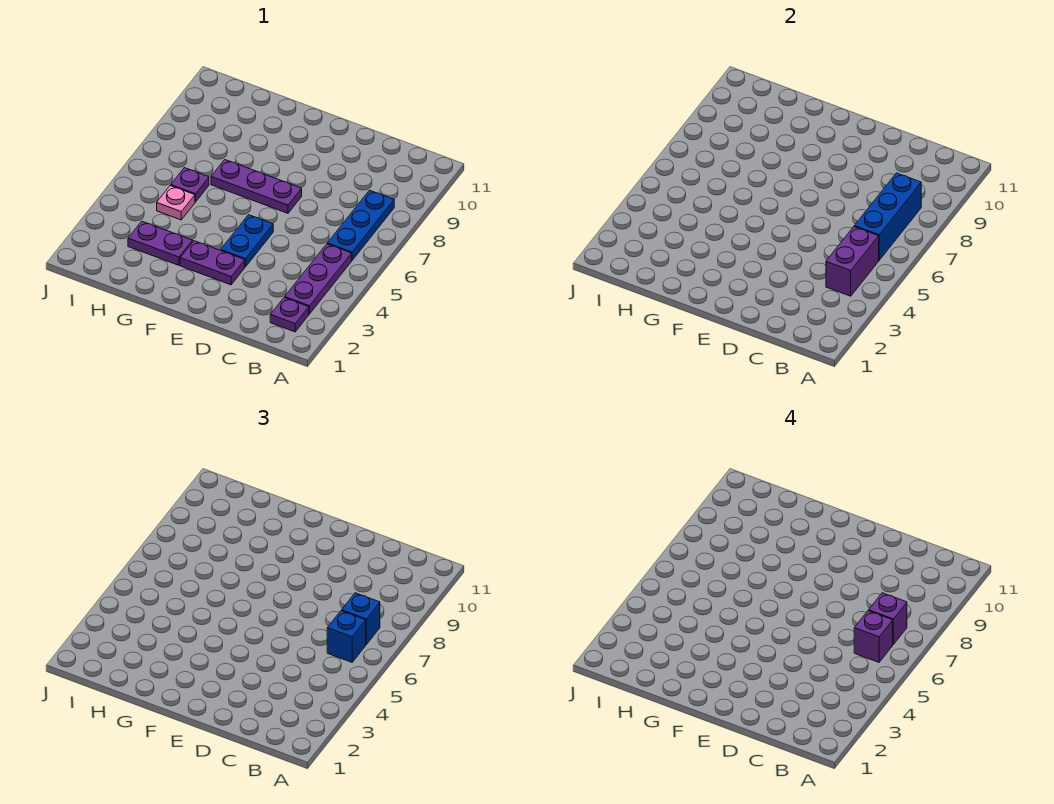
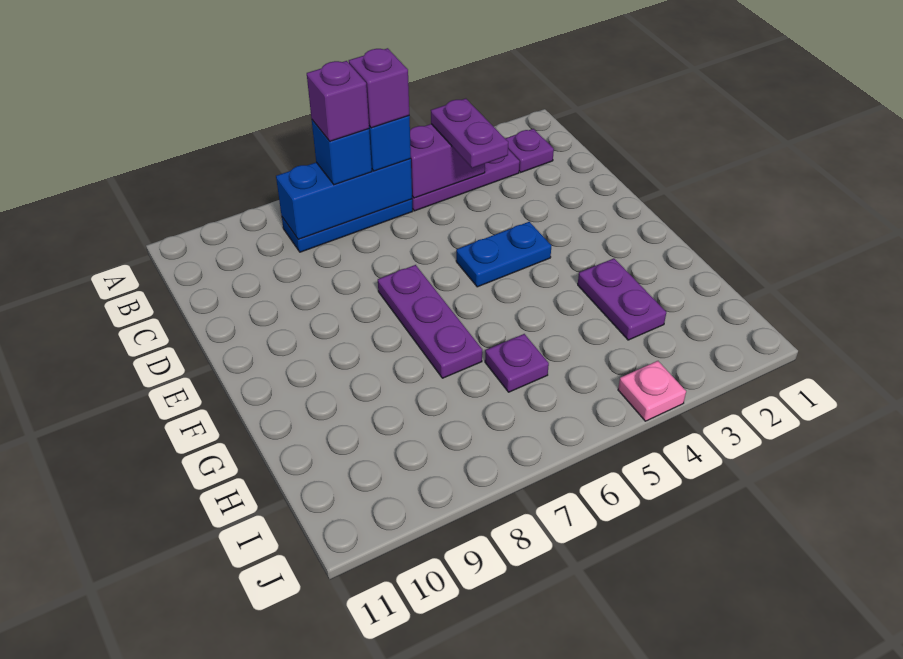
purple plate E3:F3 level 1 -> purple plate B4:C4 level 3
pink plate H5 level 1 -> pink plate J4 level 1

